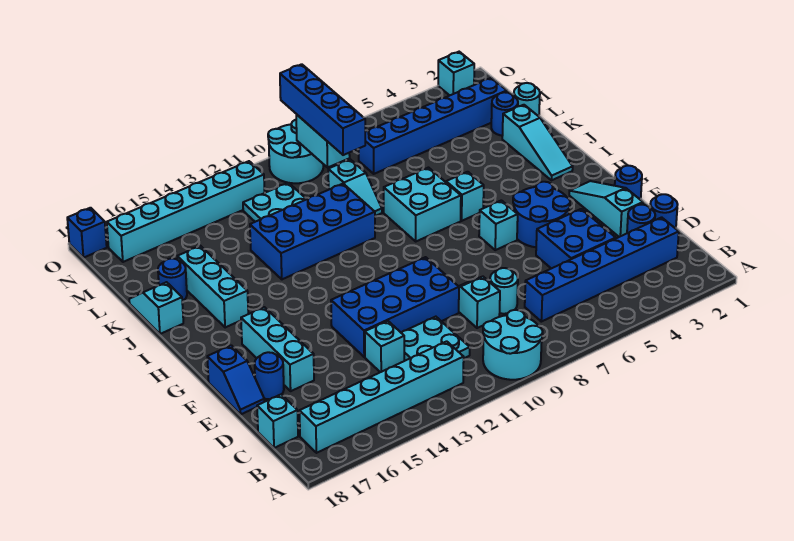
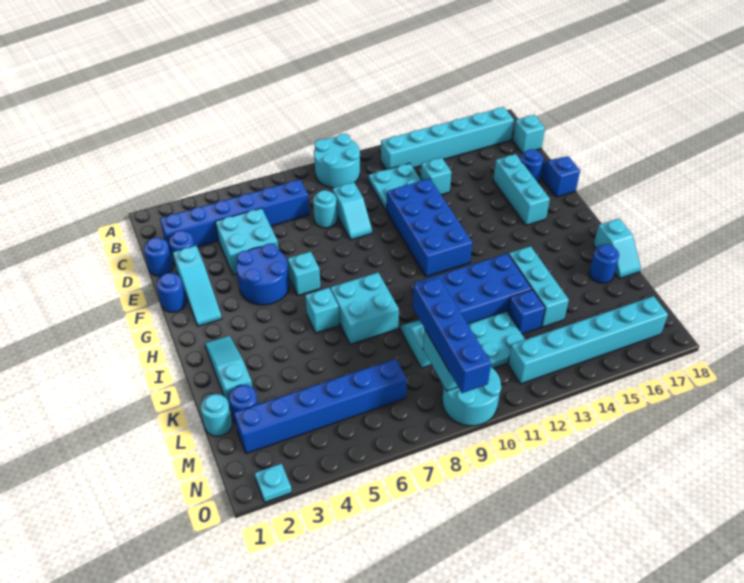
blue brick D4:E5 level 1 -> cyan brick D4:E5 level 1
blue brick E10:F13 level 1 -> blue brick E11:H12 level 1
cyan brick I16:K16 level 1 -> cyan brick J14:L14 level 1
cyan brick O2 level 1 -> cyan plate O2 level 1
blue brick O18 level 1 -> blue brick L13 level 1

